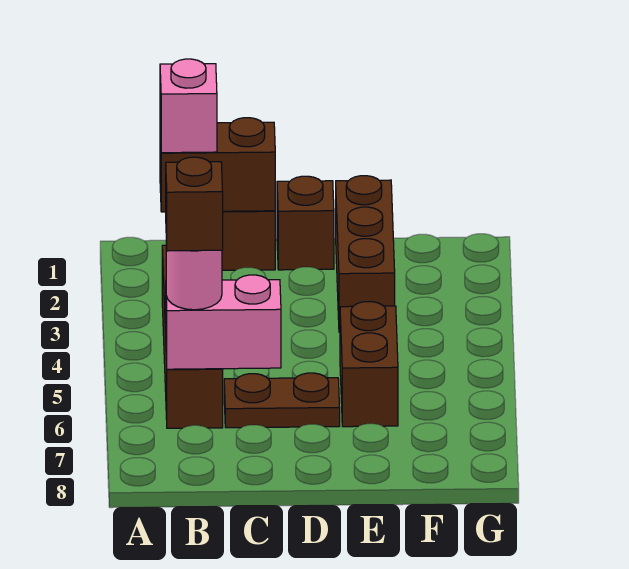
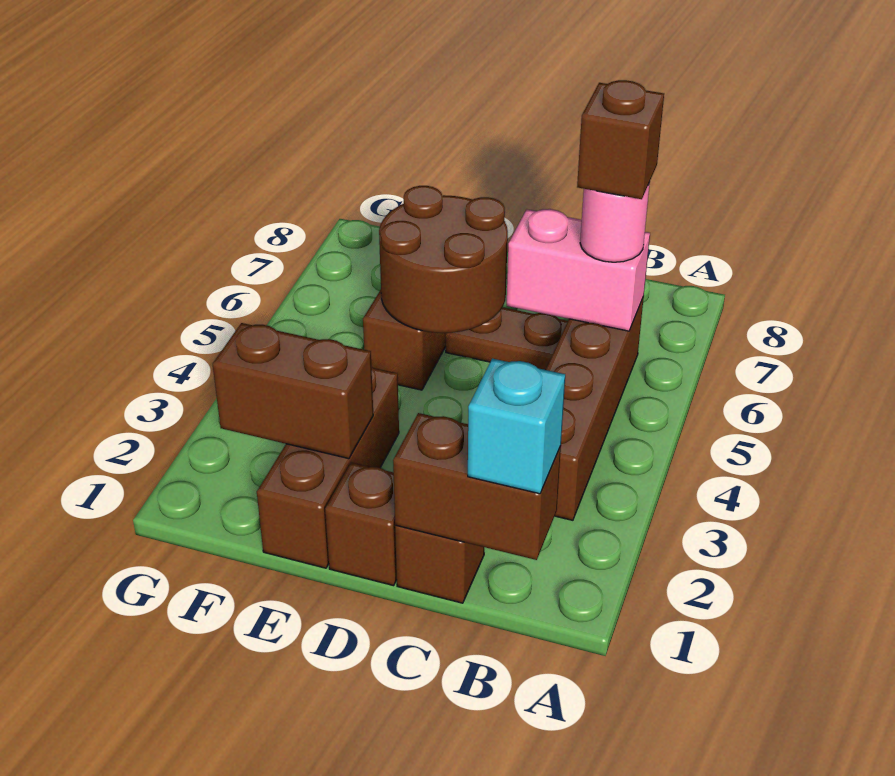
pink brick B1 level 3 -> cyan brick B1 level 3
none -> brown round brick D5:E6 level 2
none -> brown brick E2:F2 level 2

